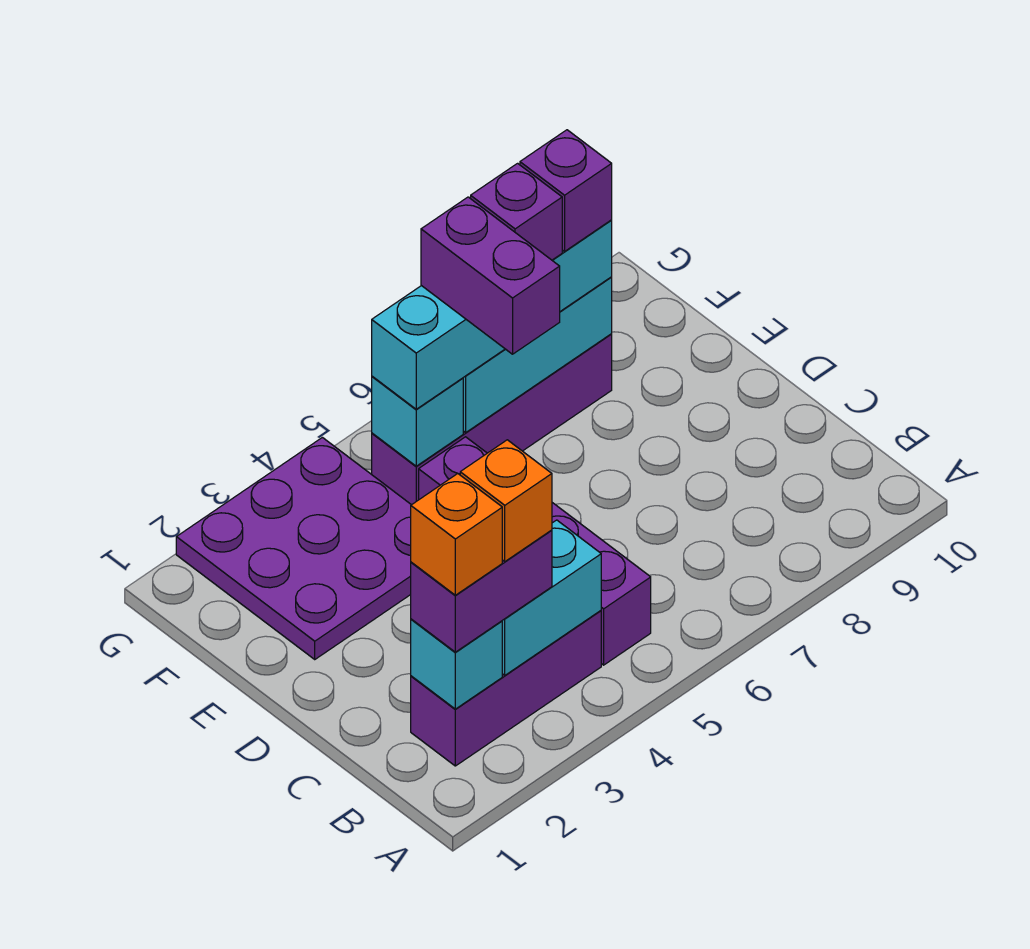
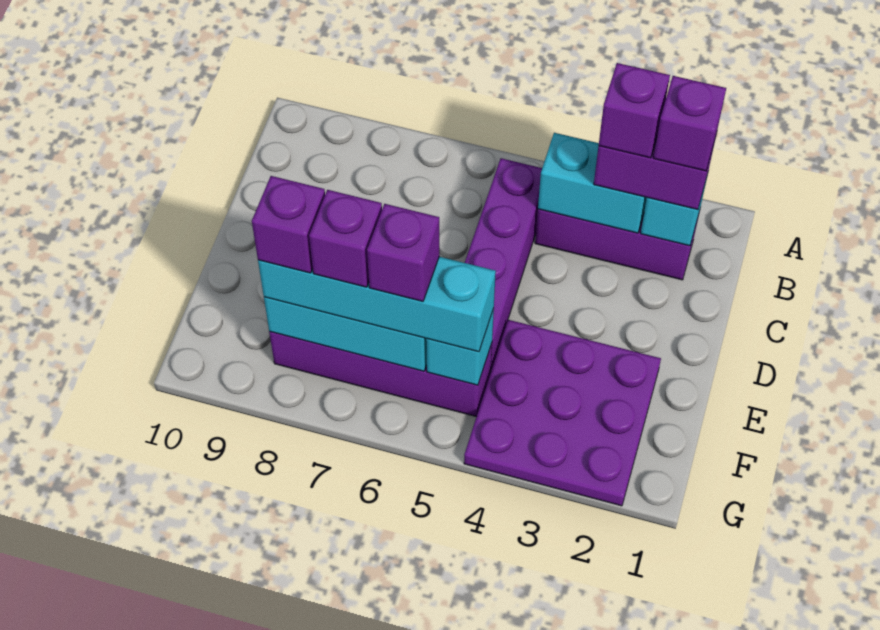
orange brick B2 level 4 -> purple brick B2 level 4
orange brick B3 level 4 -> purple brick B3 level 4
purple brick E6:F6 level 4 -> purple brick F6 level 4

